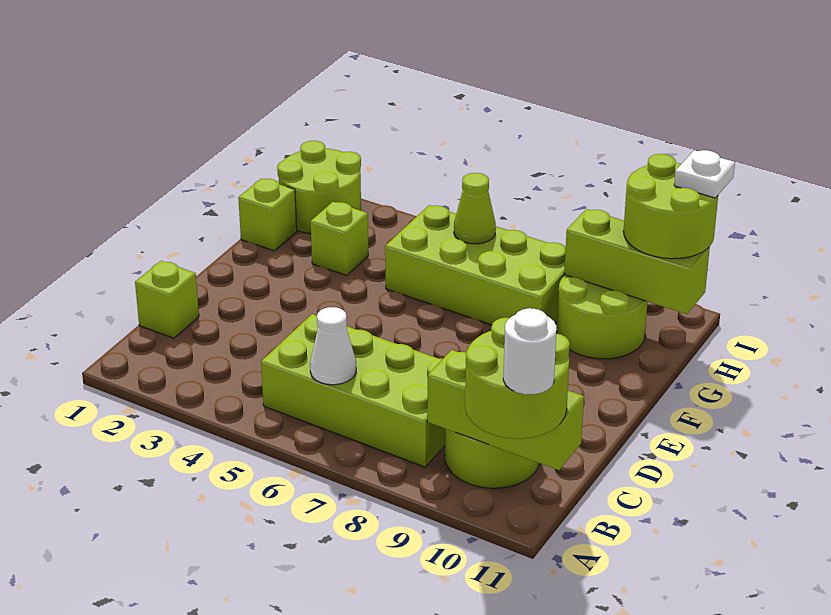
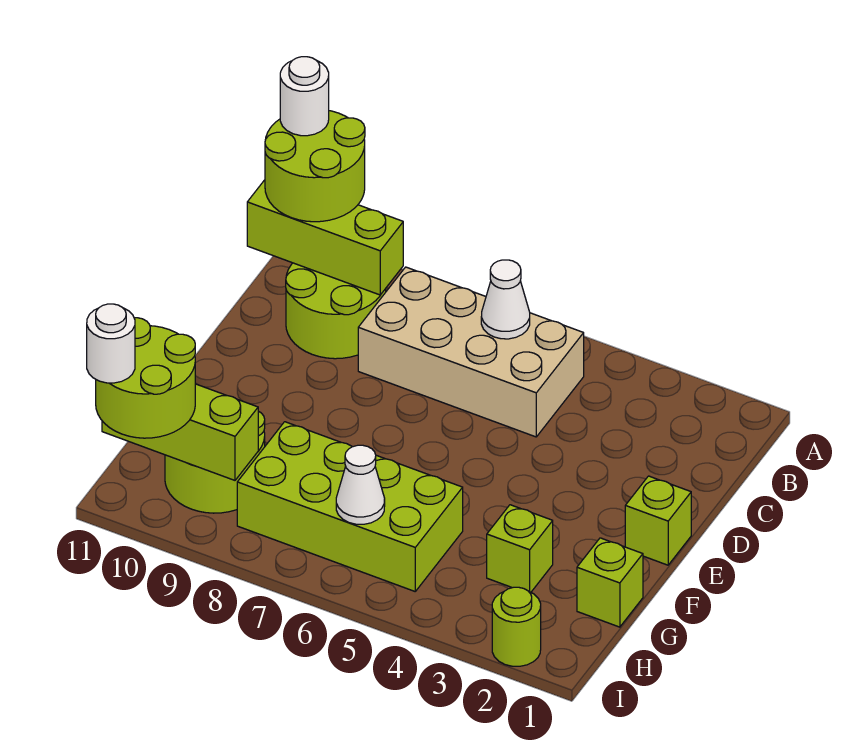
lime brick B5:C8 level 1 -> tan brick B5:C8 level 1
lime brick C1 level 1 -> lime brick E1 level 1
lime round brick H1:I2 level 1 -> lime round brick I2 level 1
lime cone H6 level 2 -> white cone H6 level 2
white plate I11 level 4 -> white round brick I11 level 4

